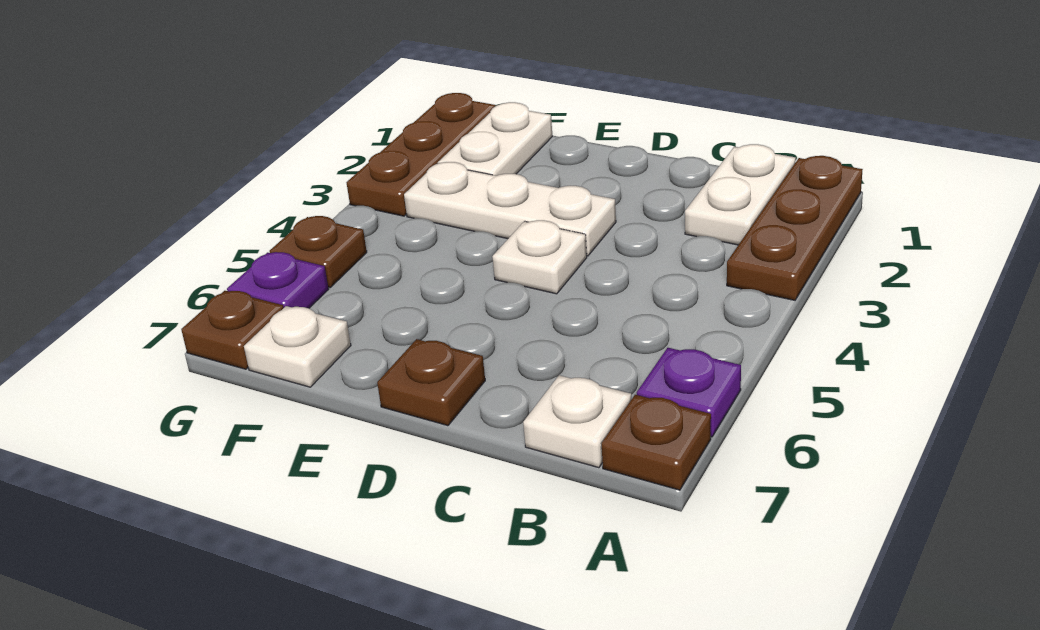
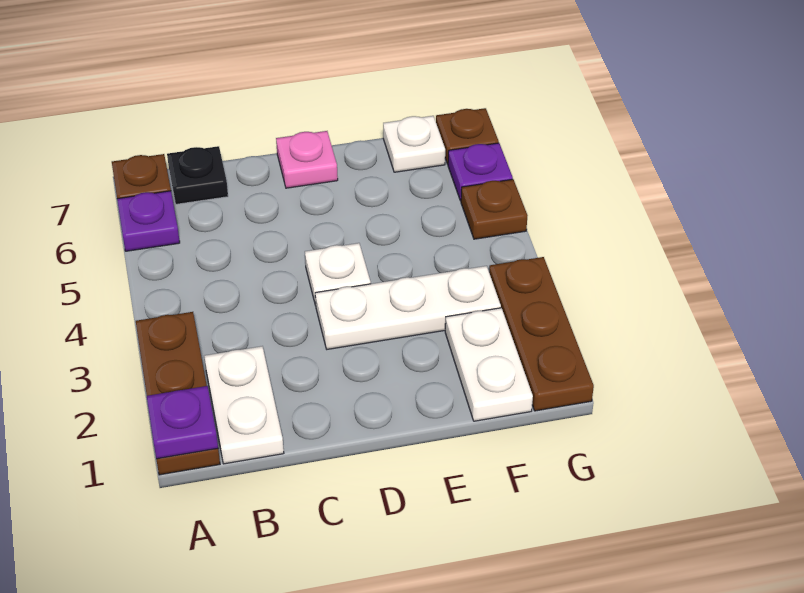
none -> purple plate A1 level 2
white plate B7 level 1 -> black plate B7 level 1
brown plate D7 level 1 -> pink plate D7 level 1

